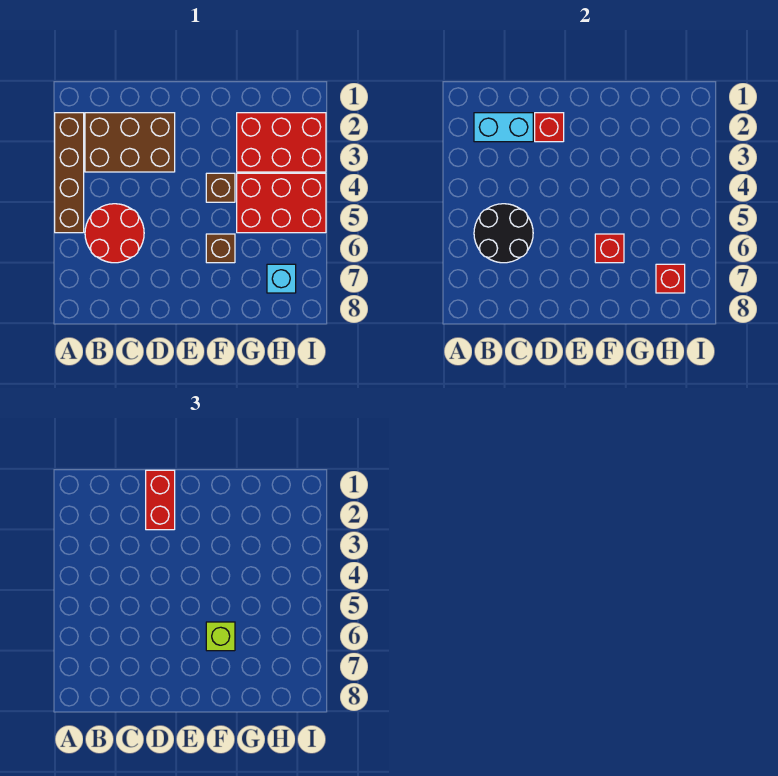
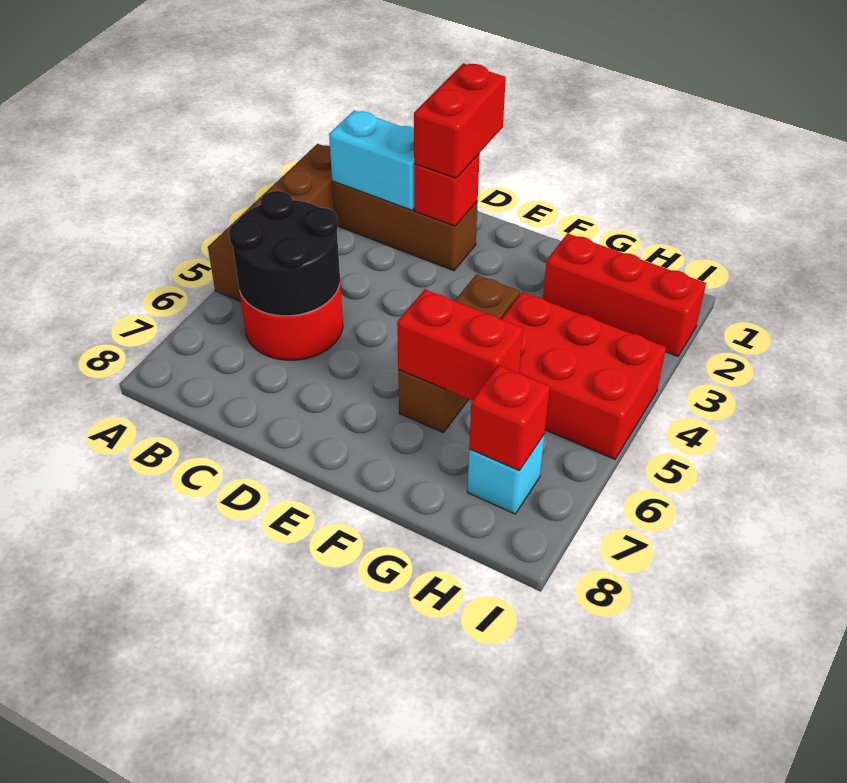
brown brick B2:D3 level 1 -> brown brick B2:D2 level 1
red brick F6 level 2 -> red brick F6:G6 level 2
lime brick F6 level 3 -> none
red brick G2:I3 level 1 -> red brick G2:I2 level 1

